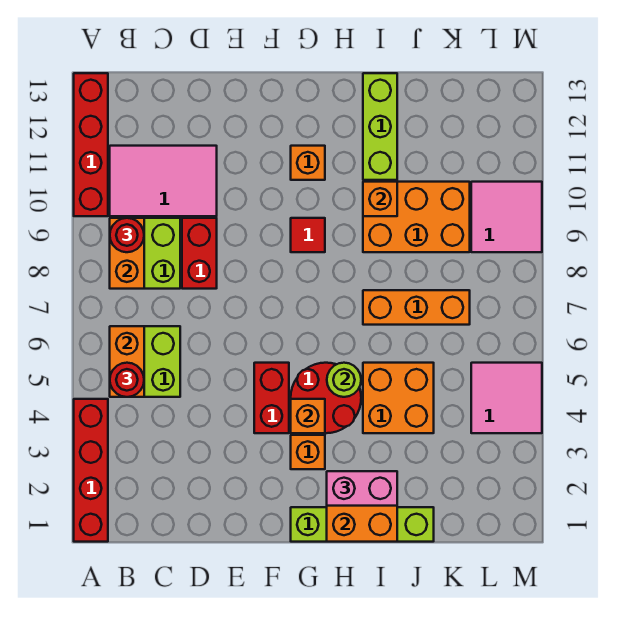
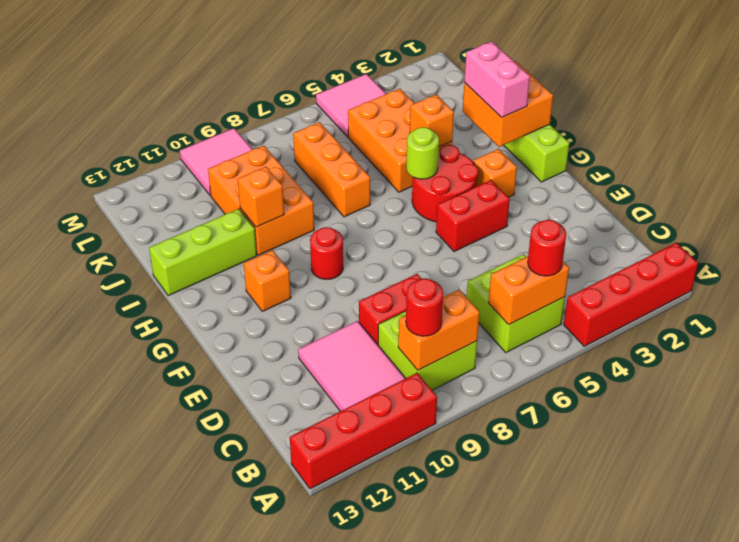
orange brick G4 level 2 -> orange brick I4 level 2
red tile G9 level 1 -> red round brick G9 level 1
orange brick I4:J5 level 1 -> orange brick I4:K5 level 1

